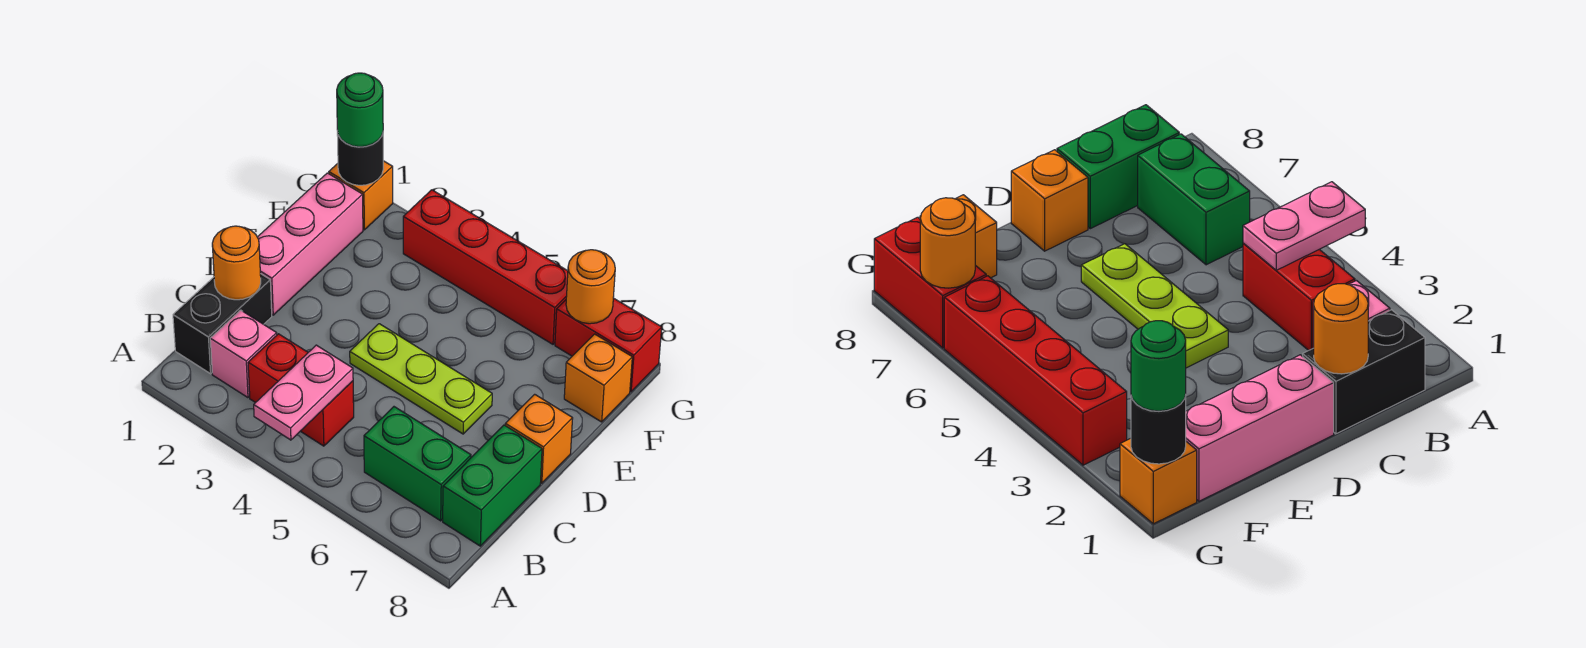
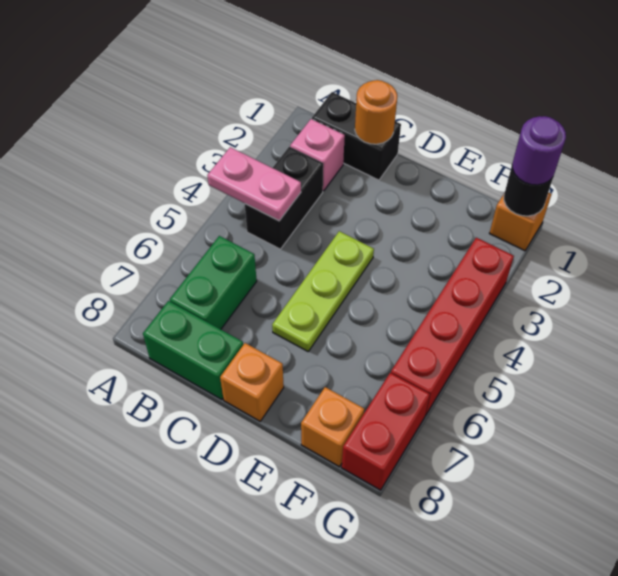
red brick B3:B4 level 1 -> black brick B3:B4 level 1
pink brick D1:F1 level 1 -> none
green round brick G1 level 3 -> purple round brick G1 level 3
orange round brick G7 level 2 -> none

